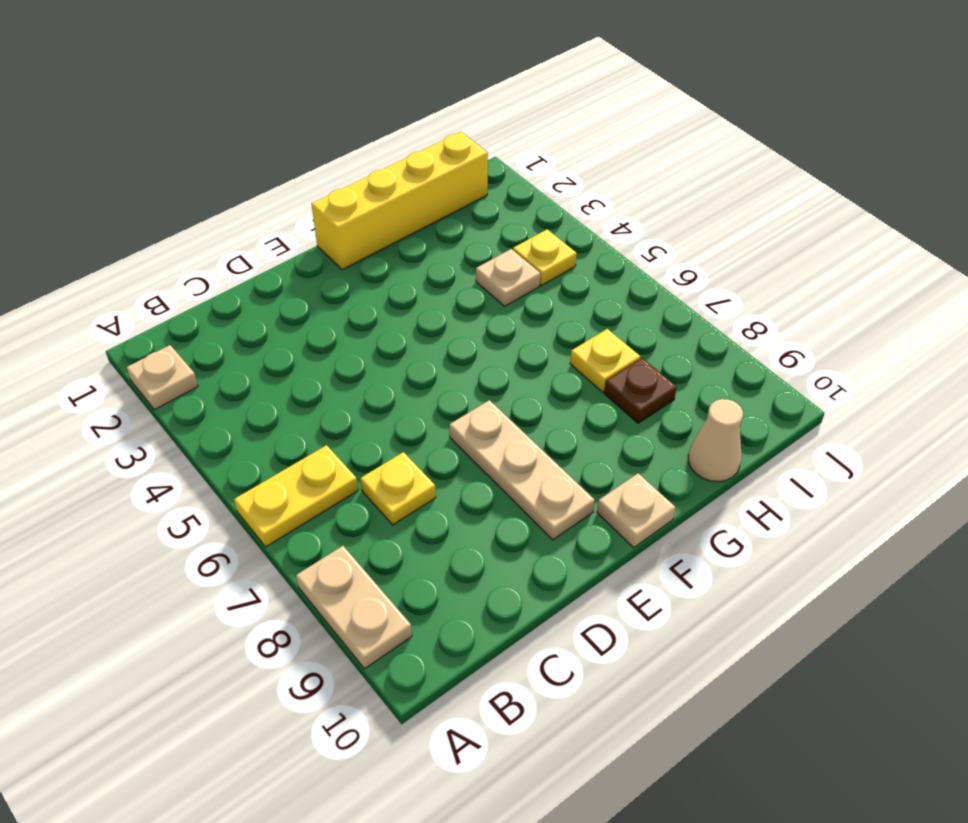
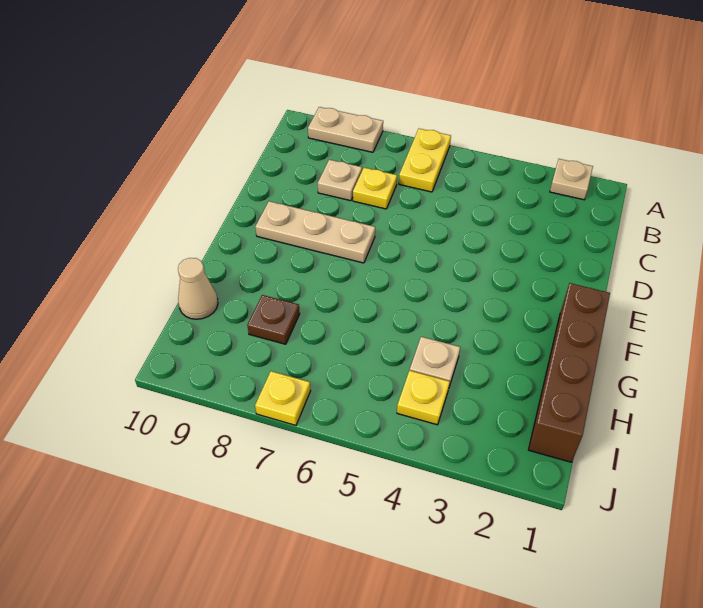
yellow brick F1:I1 level 1 -> brown brick F1:I1 level 1
tan plate F10 level 1 -> tan plate C8 level 1
yellow plate H7 level 1 -> yellow plate J7 level 1

